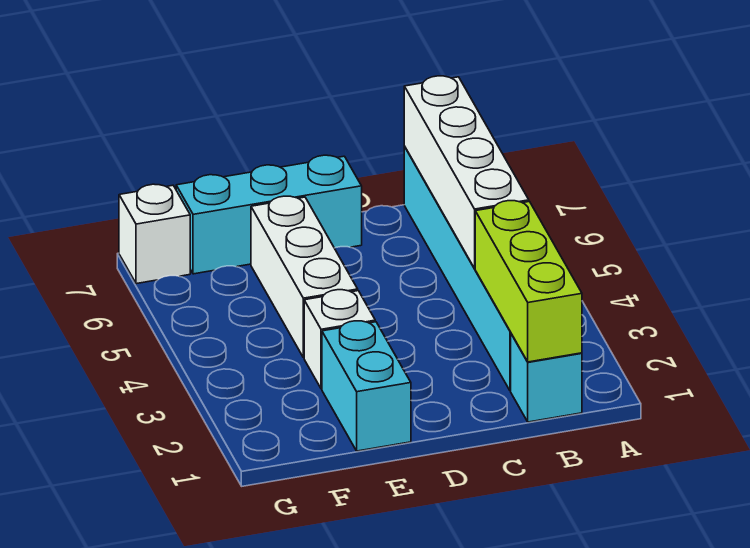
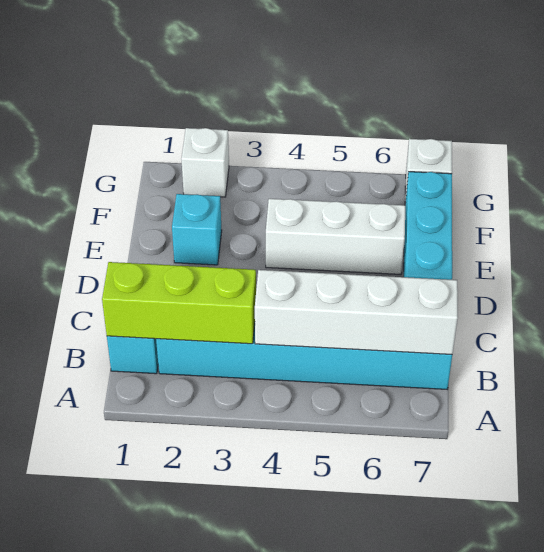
cyan brick E1:E2 level 1 -> cyan brick E2 level 1
white brick E3 level 1 -> white brick G2 level 1

